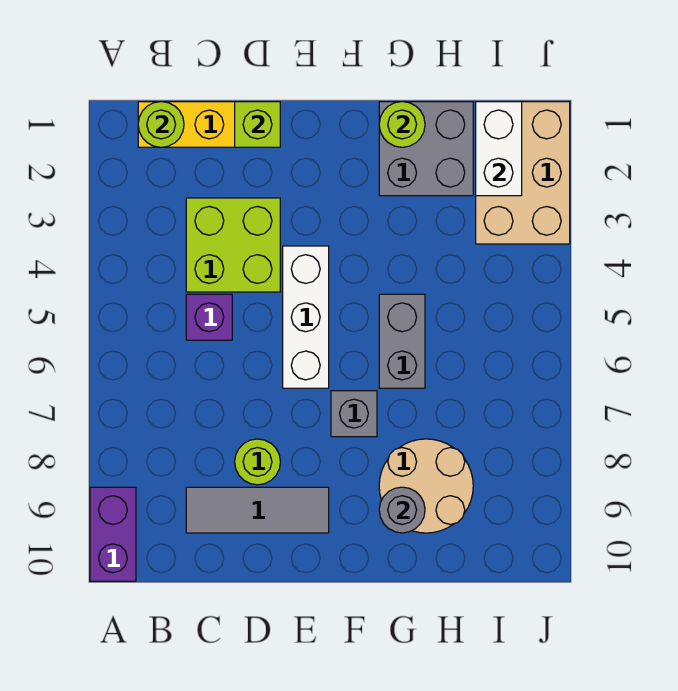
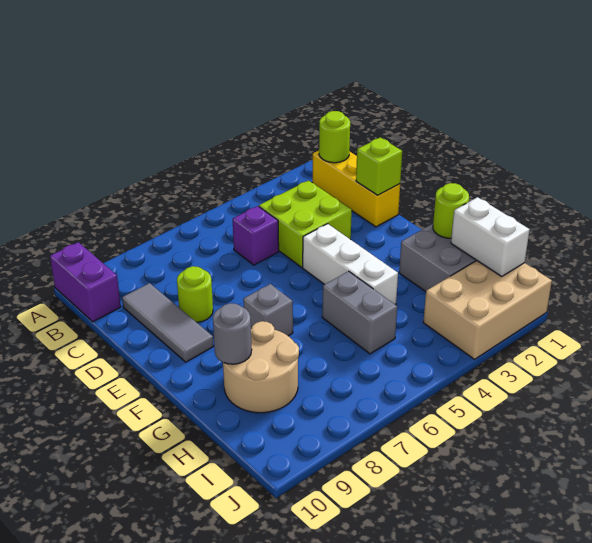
purple brick A9:A10 level 1 -> purple brick A10:B10 level 1
white brick E4:E6 level 1 -> white brick E4:G4 level 1
grey brick G5:G6 level 1 -> grey brick G5:H5 level 1
white brick I1:I2 level 2 -> white brick H1:I1 level 2

